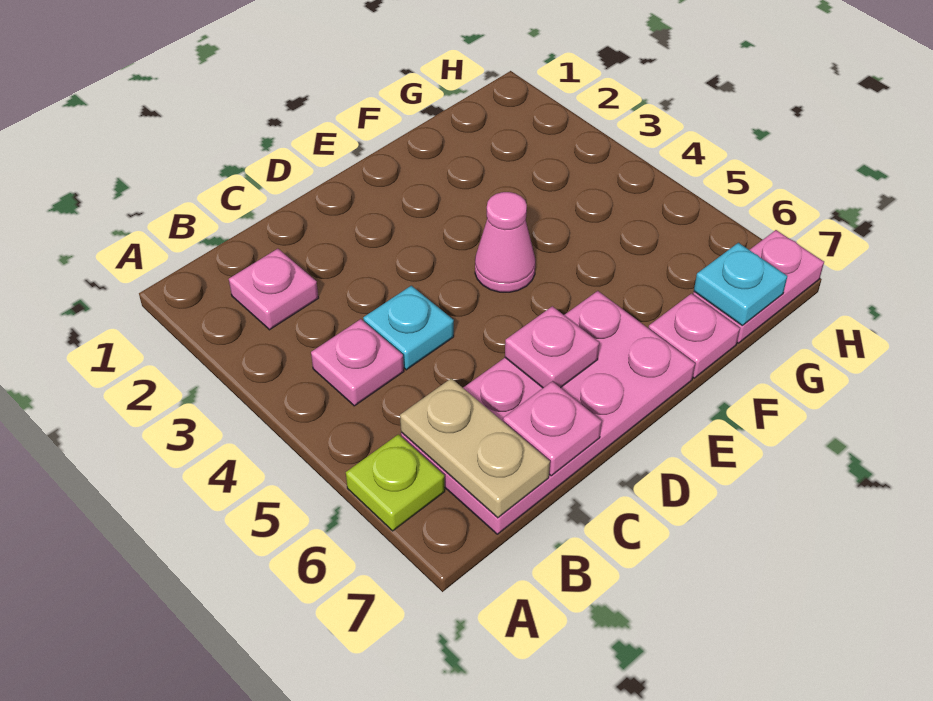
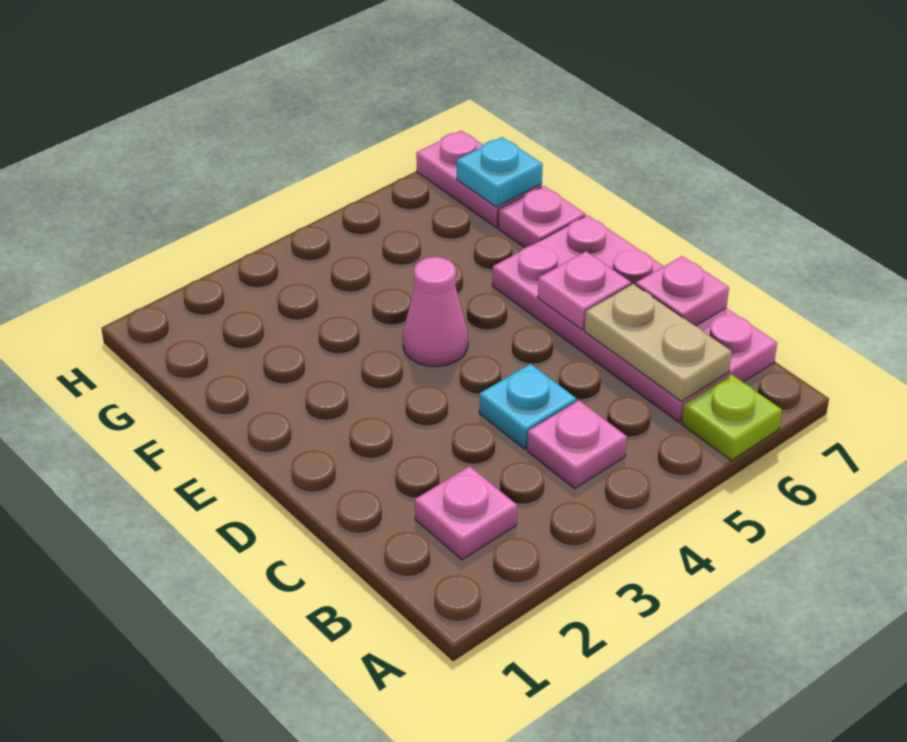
tan plate B6:B7 level 2 -> tan plate B6:C6 level 2

